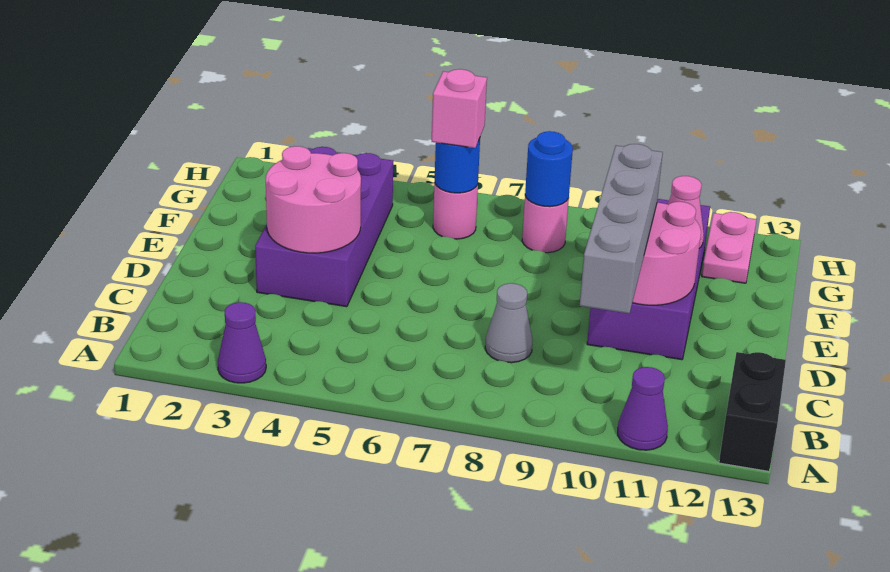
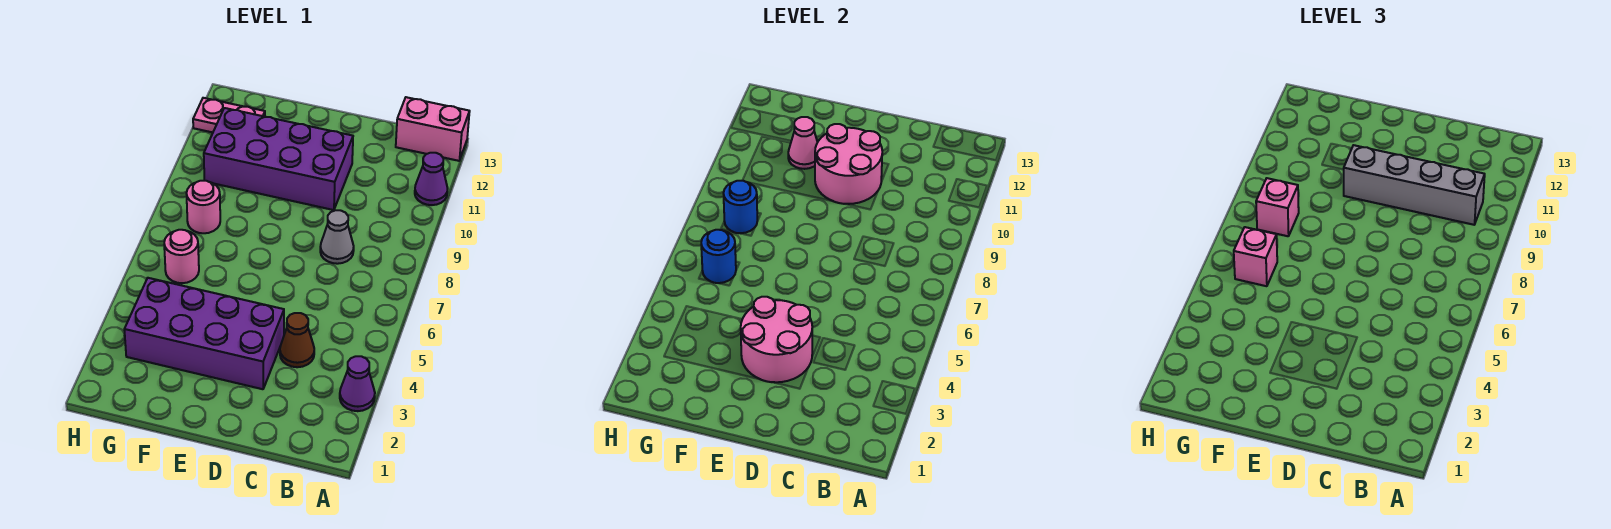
black brick A13:B13 level 1 -> pink brick A13:B13 level 1
none -> brown cone C4 level 1
none -> pink brick G8 level 3

